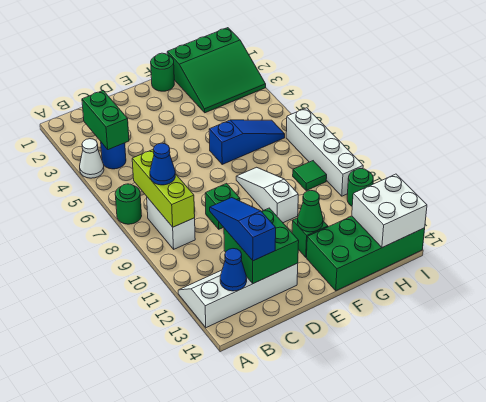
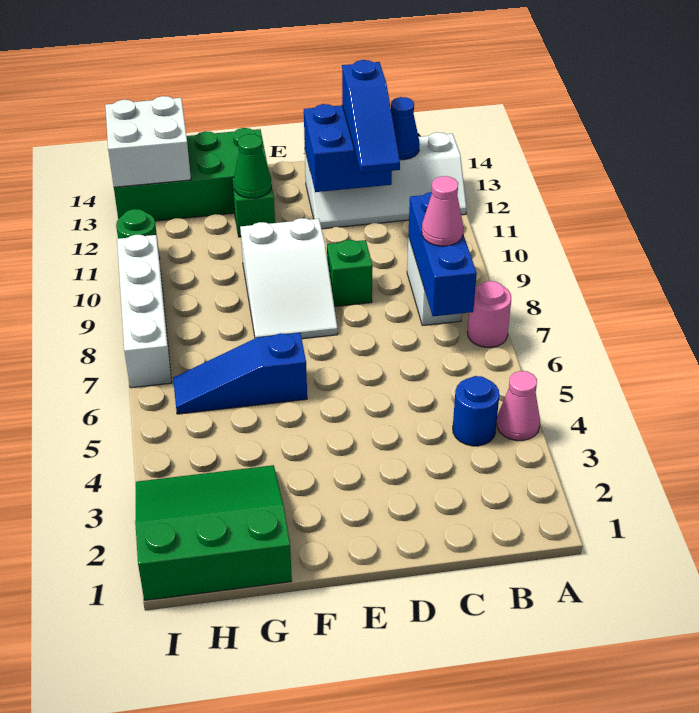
white cone A4 level 1 -> pink cone A4 level 1
green round brick A7 level 1 -> pink round brick A7 level 1
green brick B3:B4 level 2 -> none
lime brick B7:B9 level 2 -> blue brick B7:B9 level 2
blue cone B8 level 3 -> pink cone B8 level 3
green brick C12:D13 level 2 -> blue brick C12:D13 level 2
green round brick F1 level 1 -> none
white slope F8:F10 level 1 top 10 -> white slope E8:F10 level 1 top 10
green tile H9 level 1 -> none

